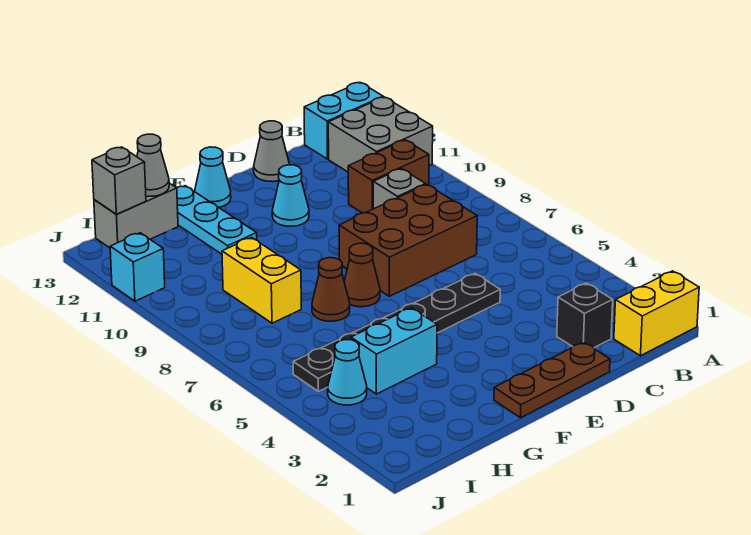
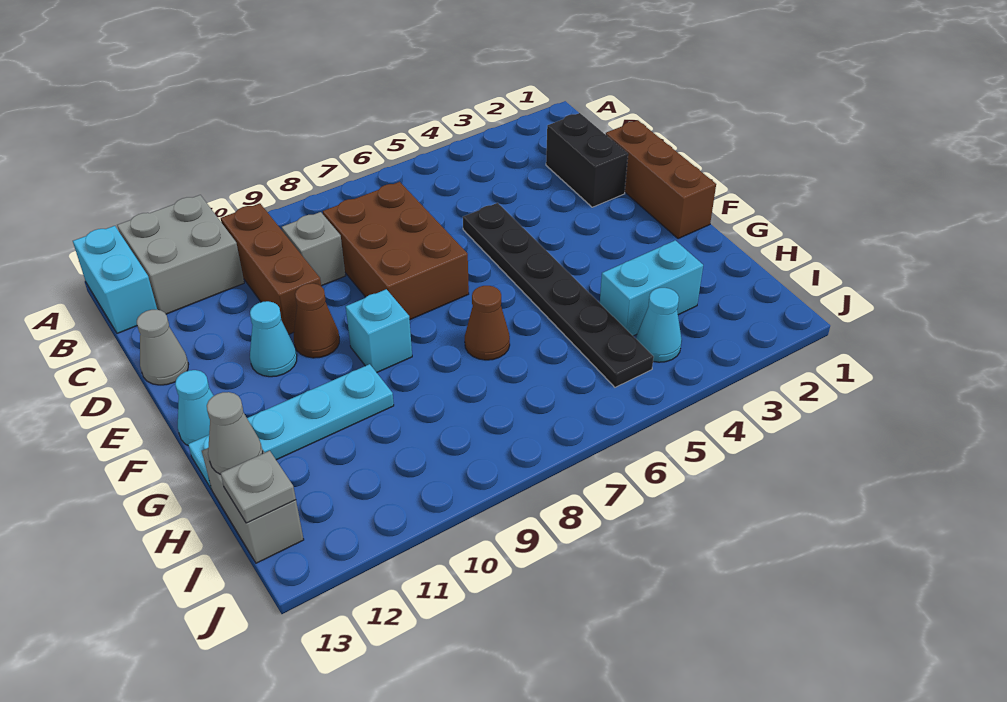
yellow brick A1:B1 level 1 -> none
brown brick B10:C10 level 1 -> brown brick B10:D10 level 1
black brick C2 level 1 -> black brick C2:D2 level 1
brown plate D1:F1 level 1 -> brown brick D1:F1 level 1
brown cone F7 level 1 -> brown cone E10 level 1
cyan brick G4:H4 level 1 -> cyan brick H3:H4 level 1
cyan plate G11:G13 level 1 -> cyan plate G10:G13 level 1
yellow brick H8:H9 level 1 -> none
grey brick I13 level 2 -> grey plate I13 level 2
cyan brick J11 level 1 -> cyan brick F9 level 1

